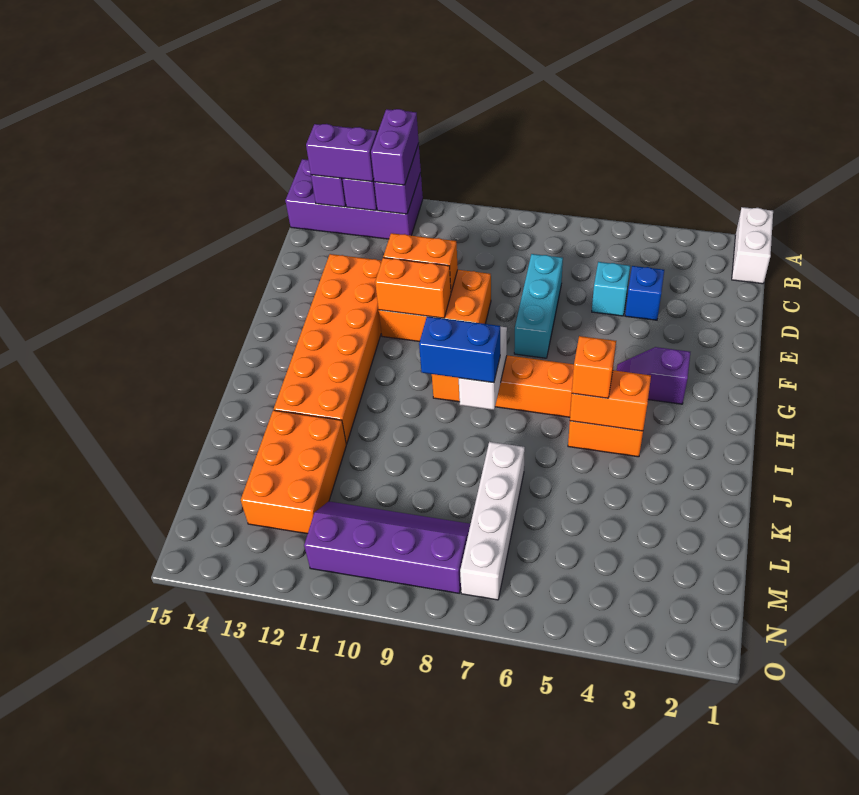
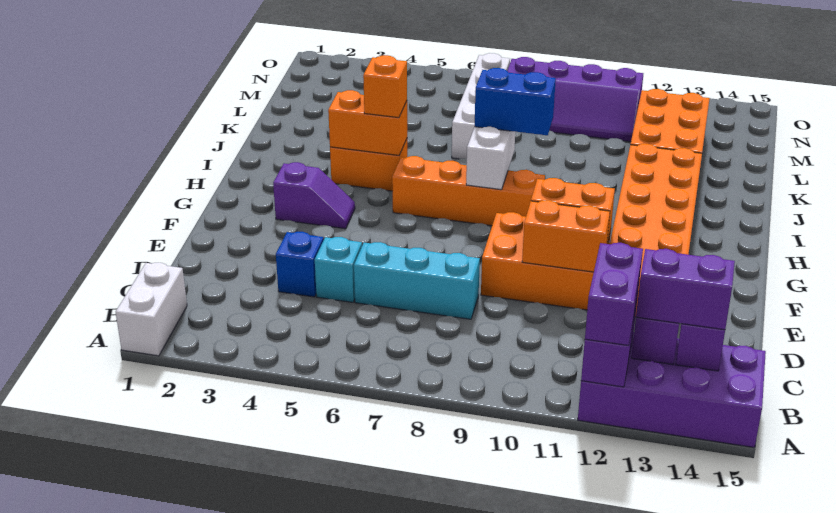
cyan brick D7:F7 level 1 -> cyan brick D6:D8 level 1

